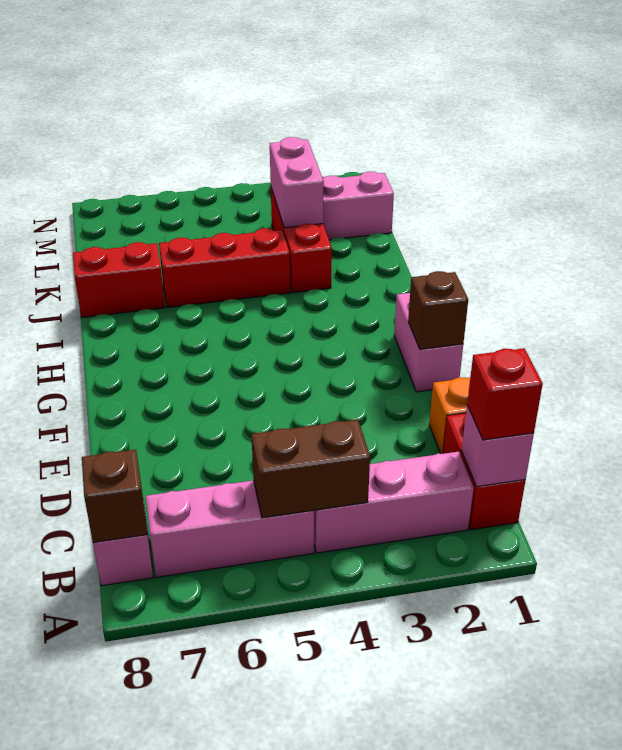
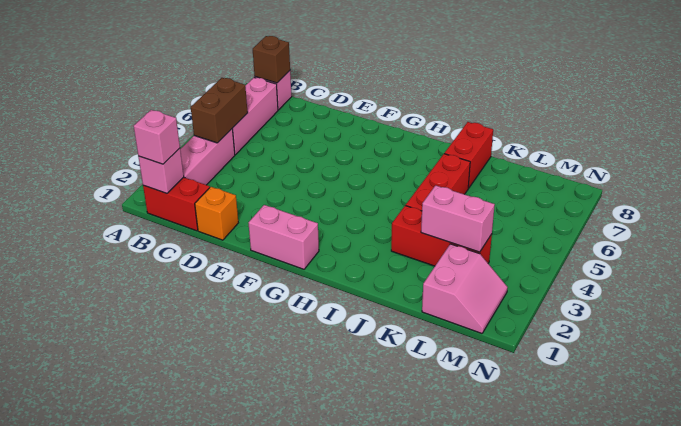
red brick B1 level 3 -> pink brick B1 level 3
brown brick F1 level 2 -> none

